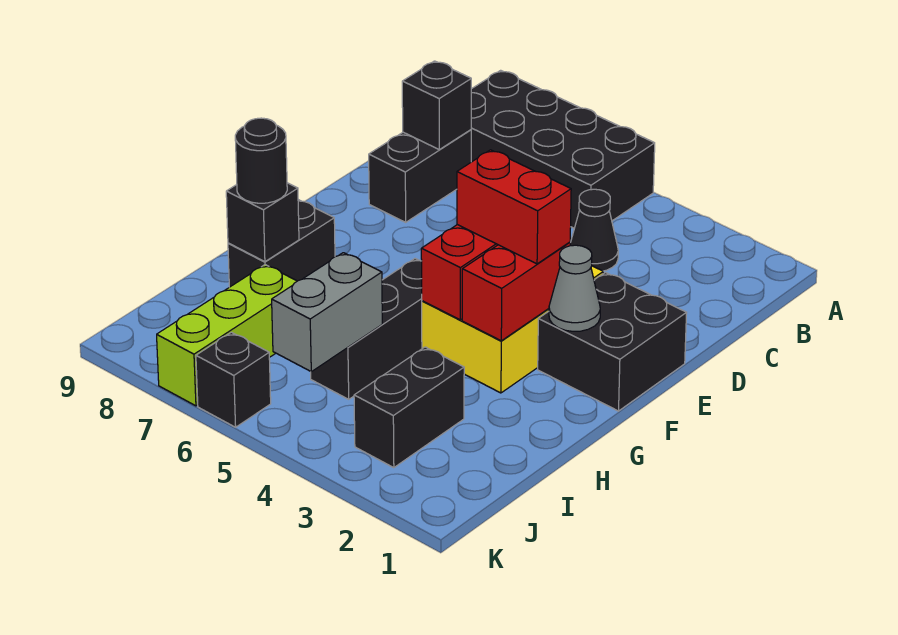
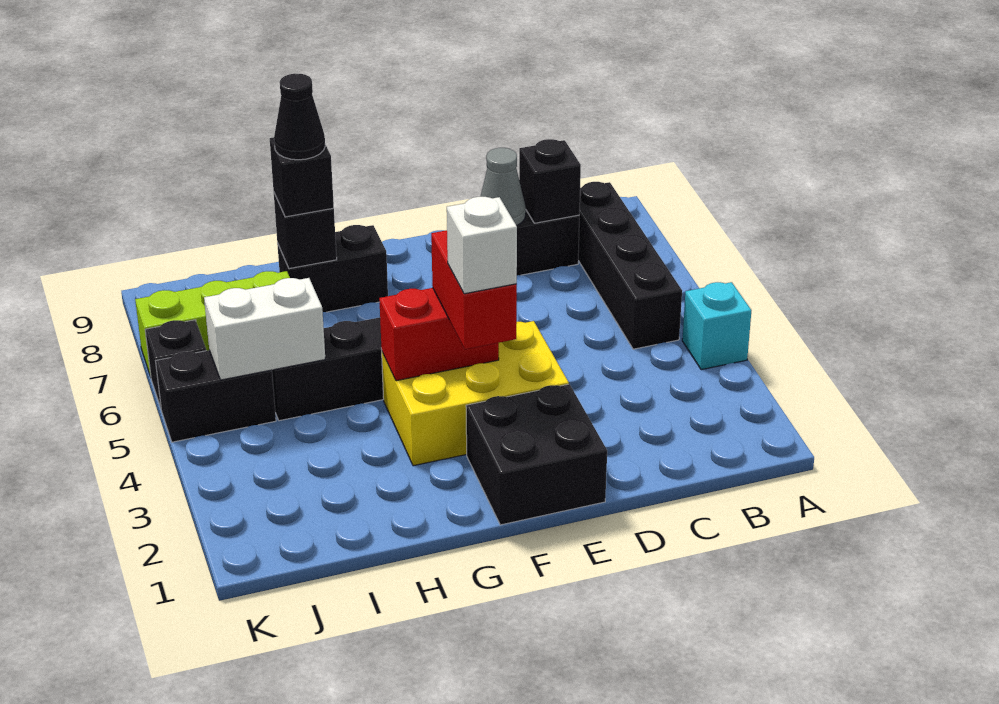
none -> cyan brick A4 level 1
black brick A5:B8 level 1 -> black brick B5:B8 level 1
black cone C4 level 1 -> black cone H8 level 4
grey cone F2 level 2 -> grey cone D8 level 2
red brick F3:G3 level 2 -> none
none -> white brick F3 level 4
black round brick H8 level 3 -> black brick H8 level 3
black brick I3:J3 level 1 -> black brick J5:K5 level 1
grey brick I5:J5 level 2 -> white brick I5:J5 level 2

